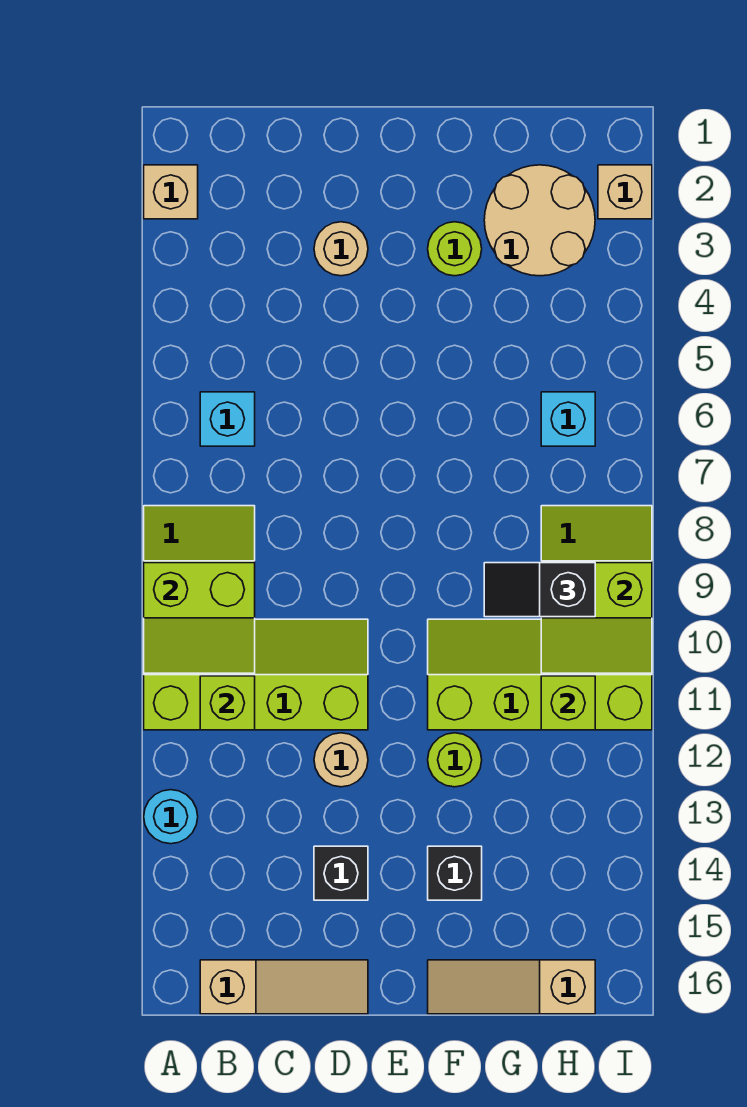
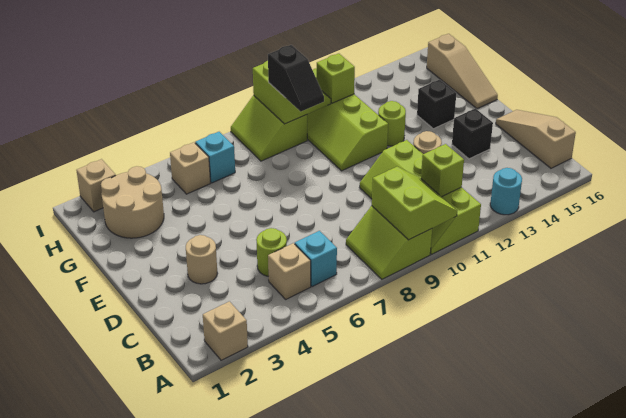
none -> tan brick B5 level 1
lime round brick F3 level 1 -> lime round brick C5 level 1
none -> tan brick H5 level 1

